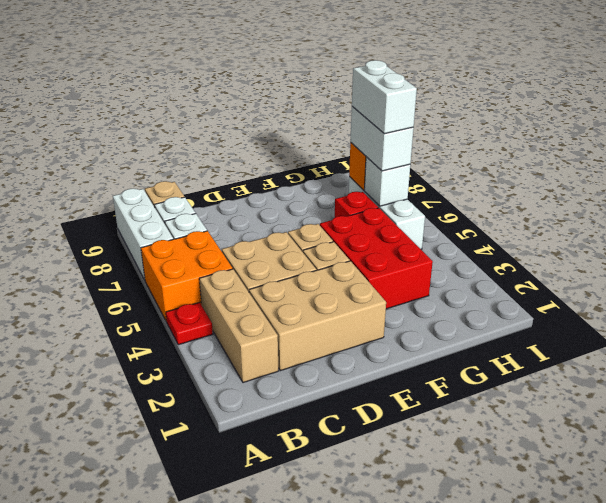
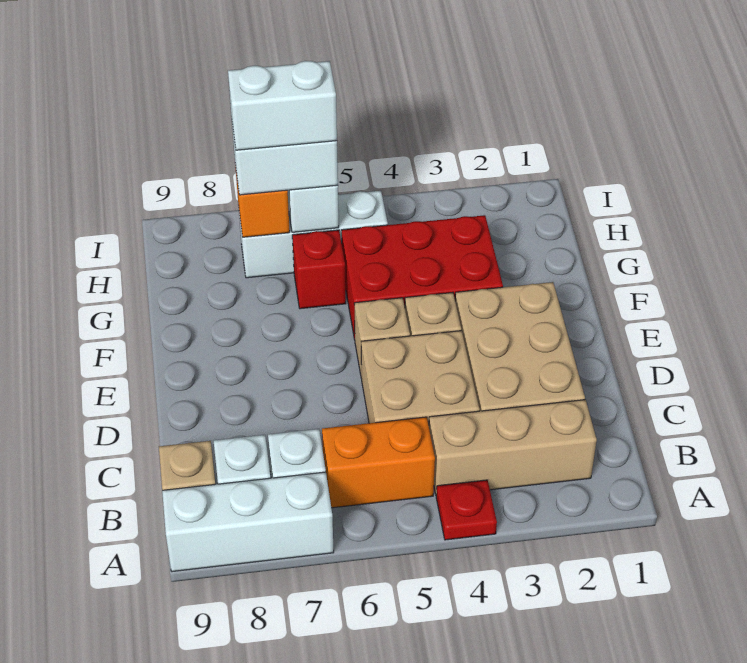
orange brick A5:B6 level 1 -> orange brick B5:B6 level 1

